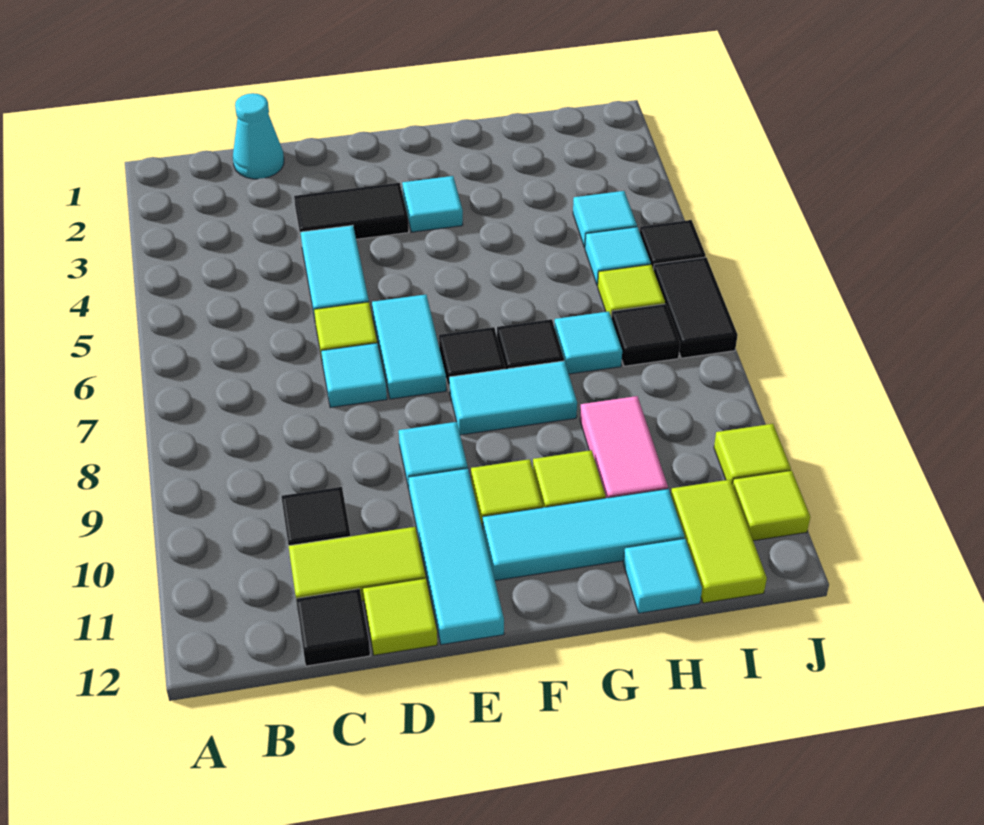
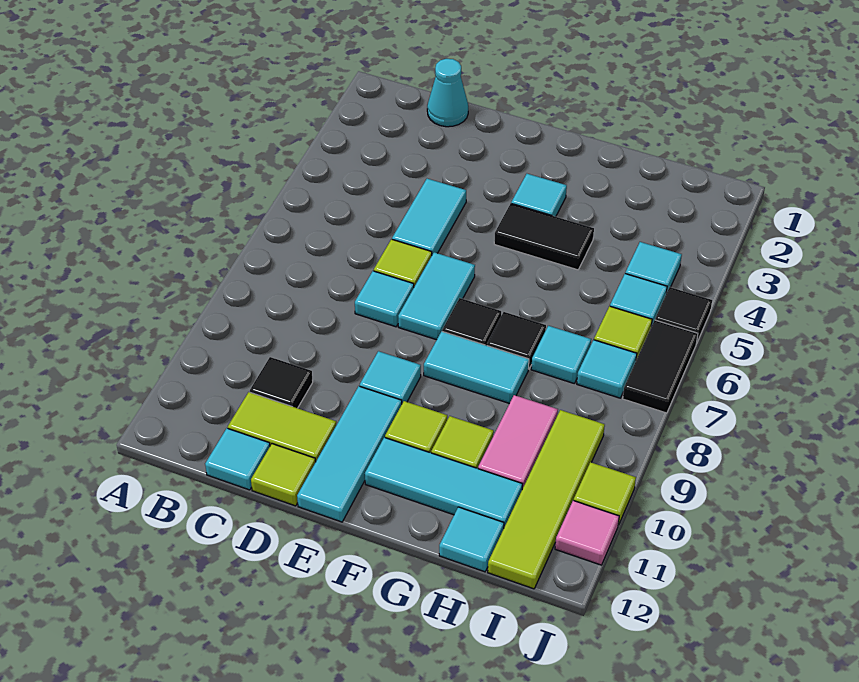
black tile C12 level 1 -> cyan tile C12 level 1
black tile D3:E3 level 1 -> black tile F4:G4 level 1
black tile I7 level 1 -> cyan tile I7 level 1
lime tile I11:I12 level 1 -> lime tile I9:I12 level 1
lime tile J11 level 1 -> pink tile J11 level 1

